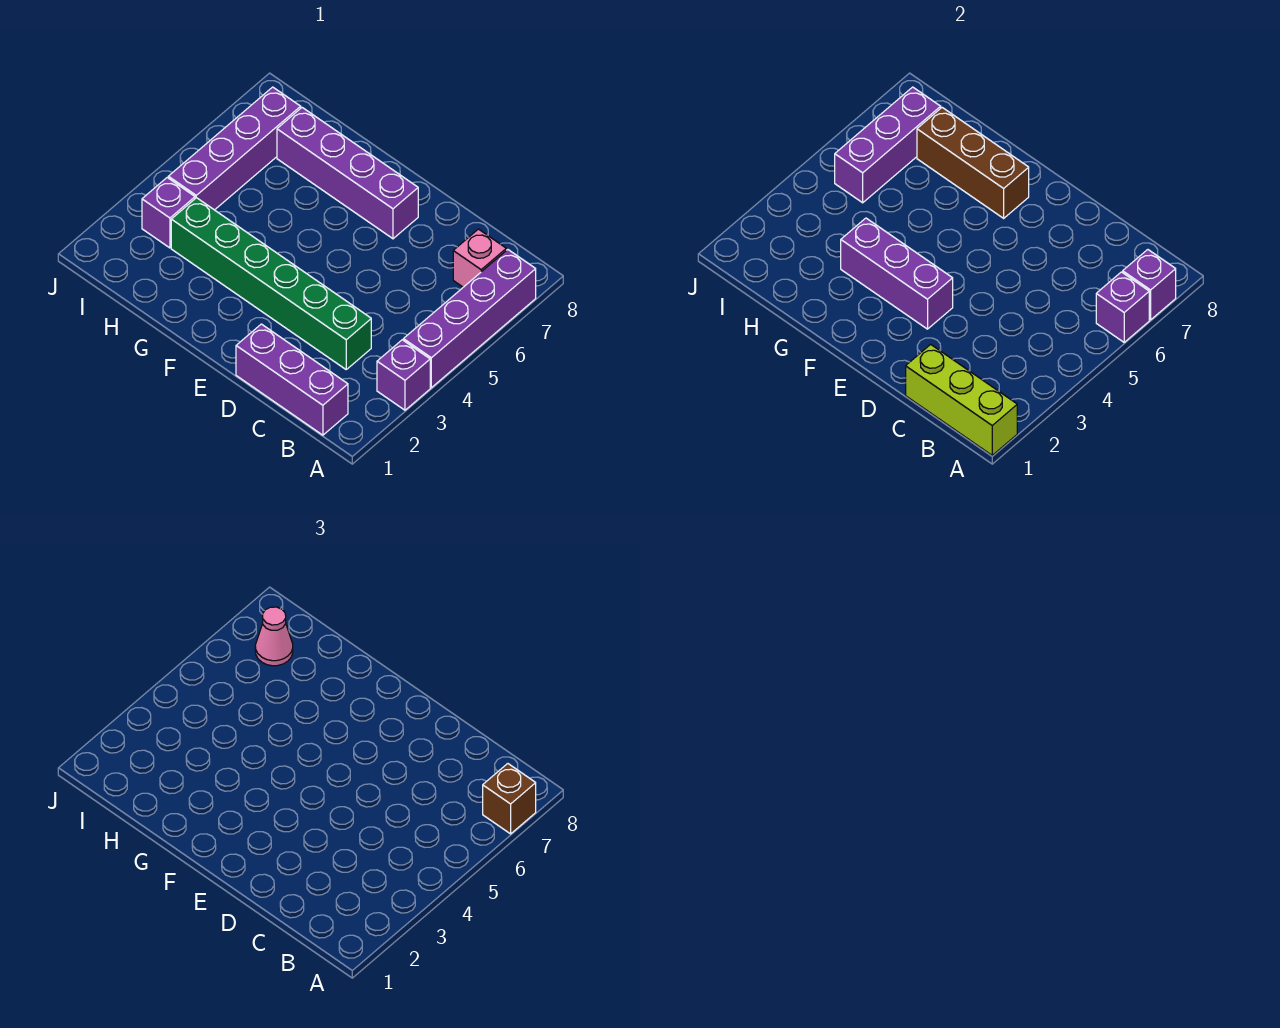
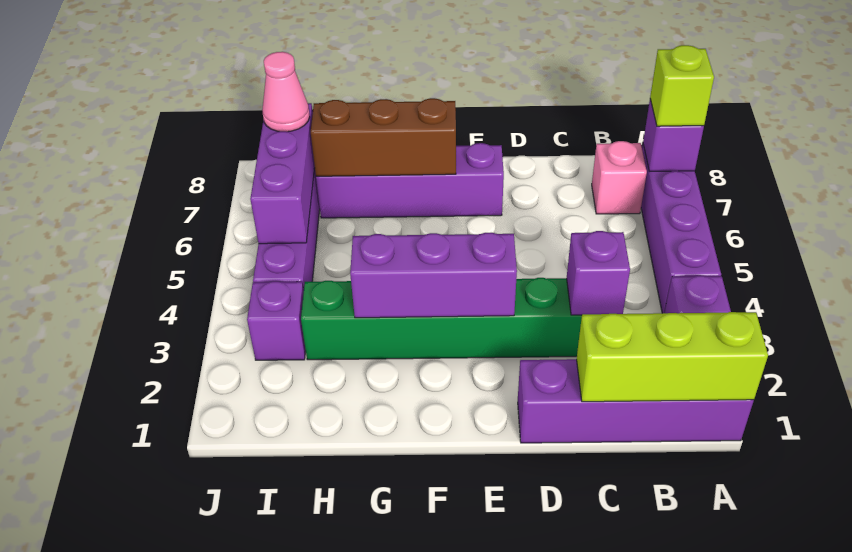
purple brick A6 level 2 -> purple brick C3 level 2
brown brick A7 level 3 -> lime brick A7 level 3
purple brick B1:D1 level 1 -> purple brick A1:D1 level 1

